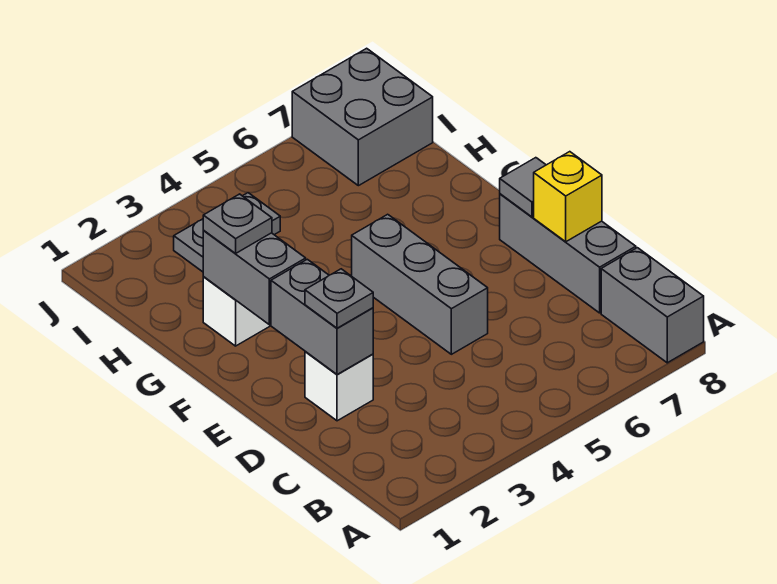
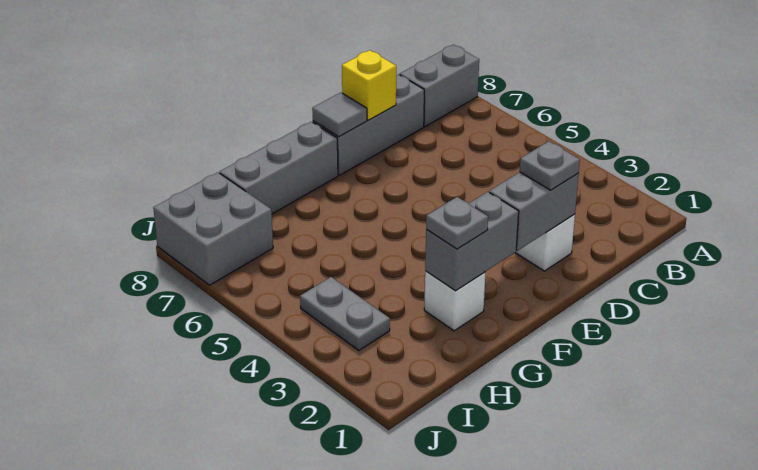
grey brick D5:F5 level 1 -> grey brick F8:H8 level 1

